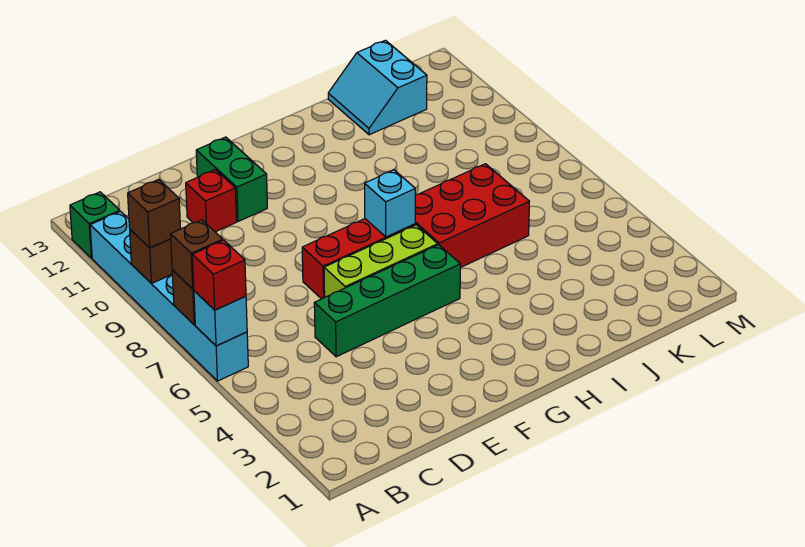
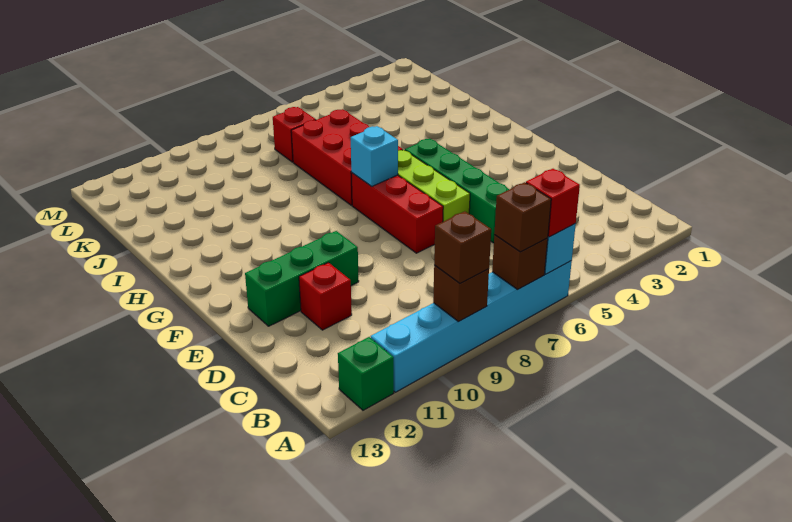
green brick E11:E12 level 1 -> green brick E10:E12 level 1
cyan slope J12:K13 level 1 top K -> none
none -> red brick K7 level 1

